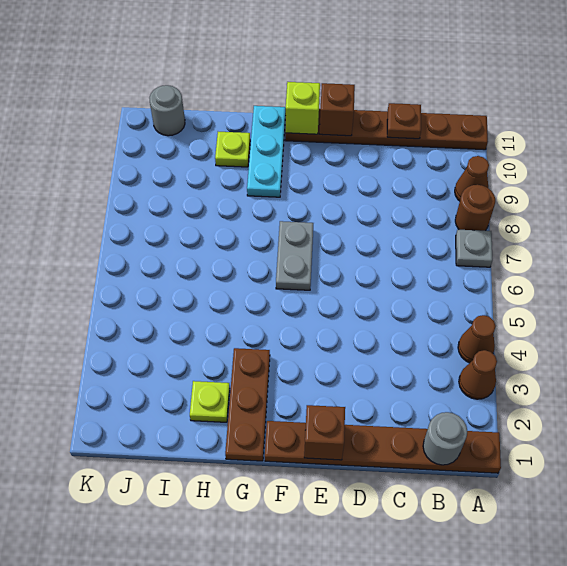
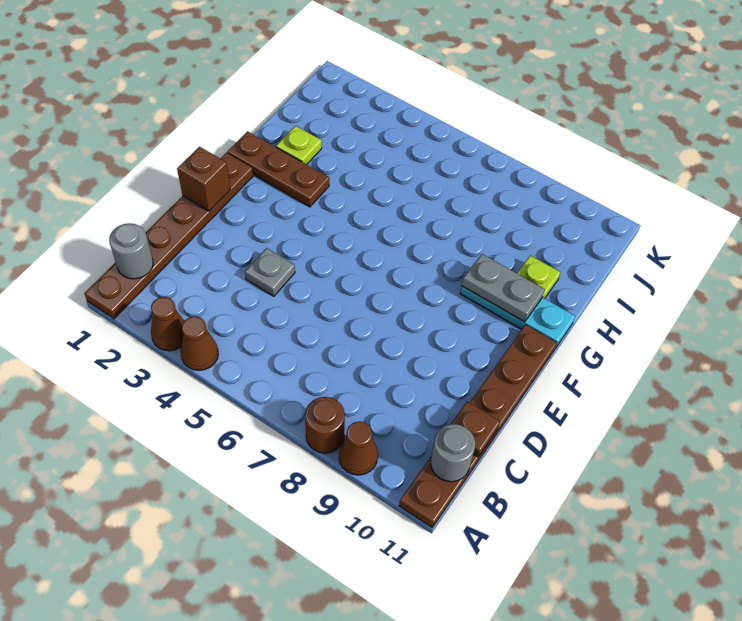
grey plate A7 level 1 -> grey plate D4 level 1
brown brick E11 level 2 -> none
grey plate F6:F7 level 1 -> grey plate G9:G10 level 2
lime brick F11 level 2 -> none
grey round brick J11 level 1 -> grey round brick B11 level 2

